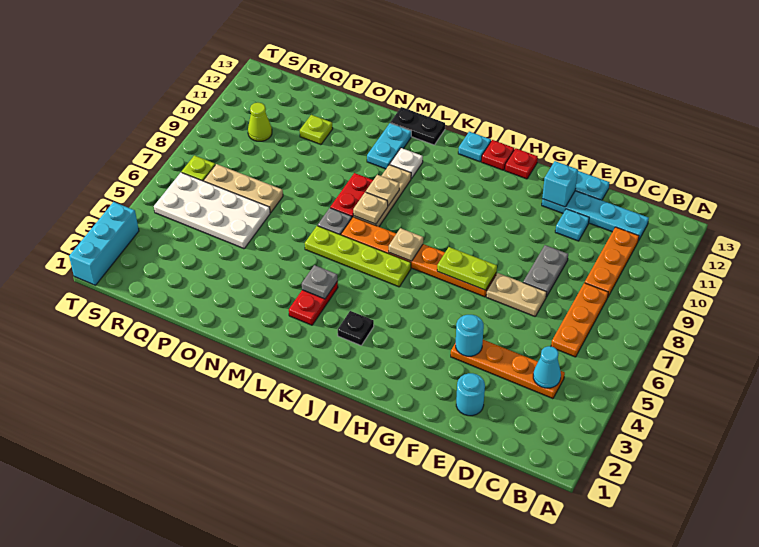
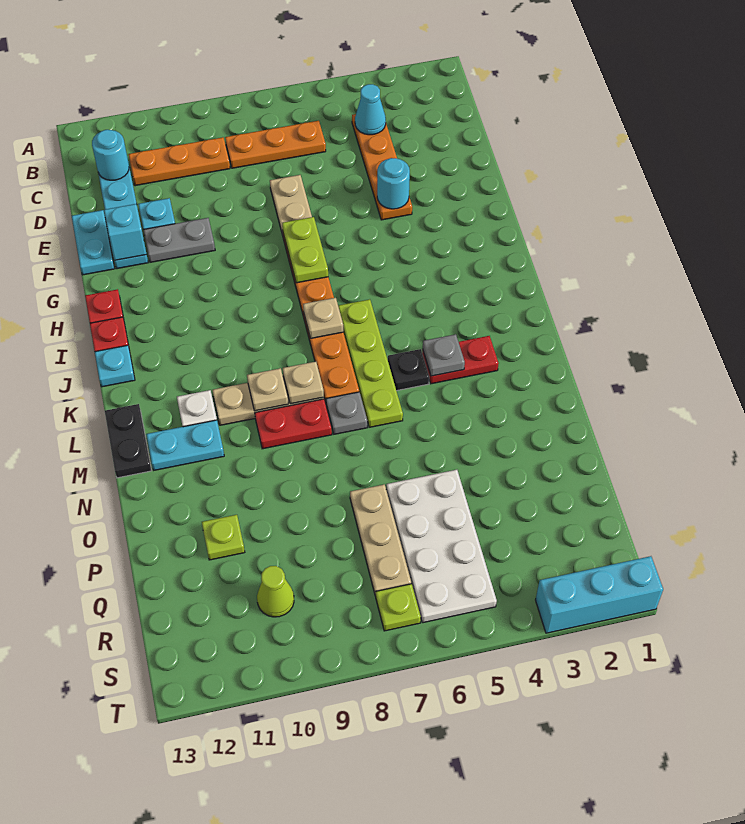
cyan round brick E2 level 1 -> cyan round brick C12 level 2
grey plate E8:E9 level 1 -> grey plate F10:F11 level 1
black plate J3 level 1 -> black plate L5 level 1

